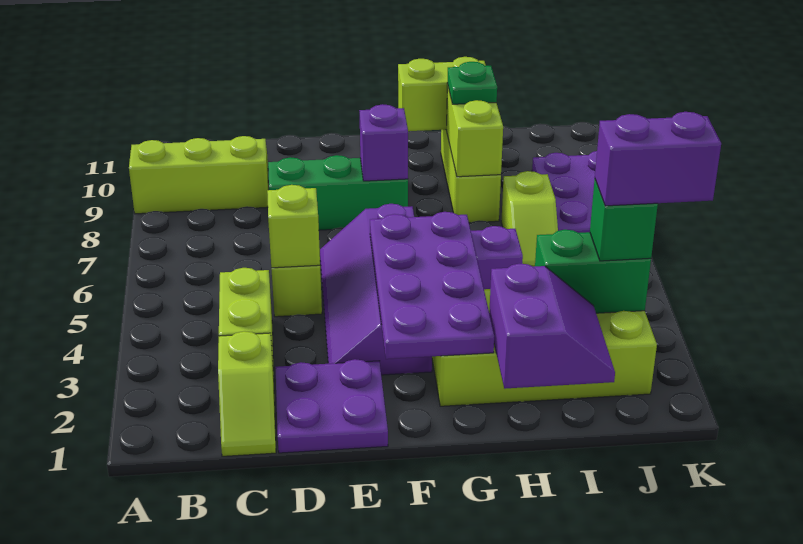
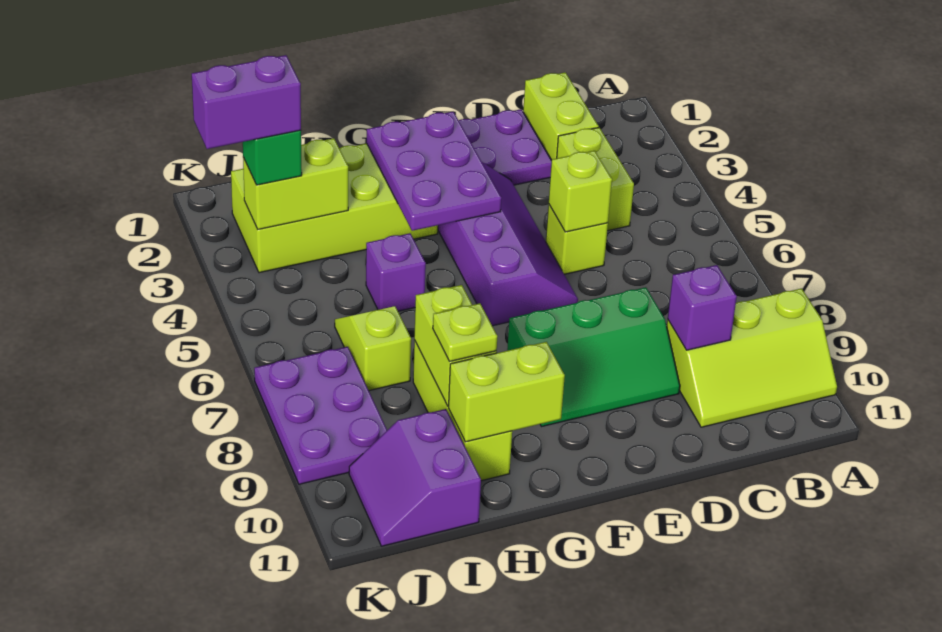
lime slope C1:C2 level 1 top 2 -> lime brick C1:C2 level 1
purple plate F2:G5 level 2 -> purple plate F2:G4 level 2
purple brick F8 level 2 -> purple brick C9 level 2
purple slope H1:I2 level 2 top H -> purple slope I10:J11 level 1 top I
green plate H9 level 3 -> lime plate H9 level 3
green brick I3:J3 level 2 -> lime brick I3:J3 level 2

